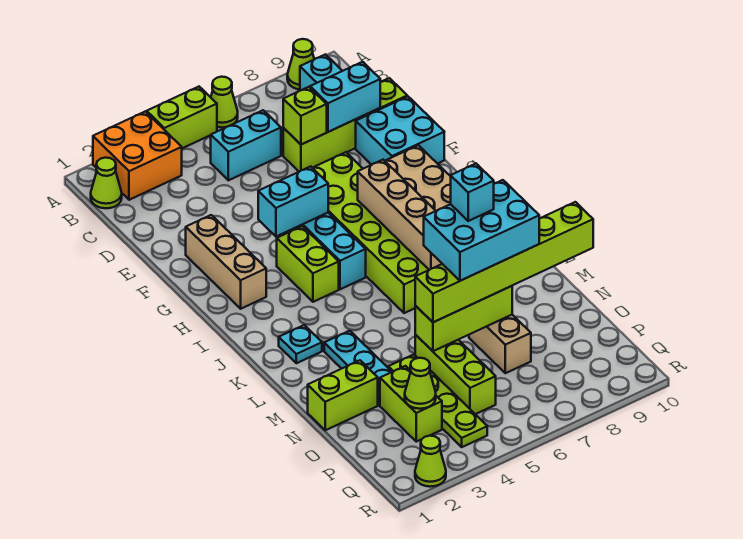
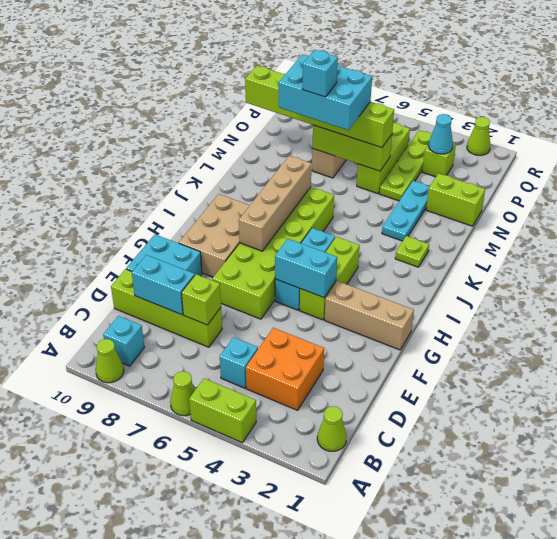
orange brick A2:B3 level 1 -> orange brick C3:D4 level 1
cyan brick C5:C6 level 1 -> cyan brick C5 level 1
tan brick F2:H2 level 1 -> tan brick G1:G3 level 1
lime brick H4:I4 level 1 -> lime brick G4:I4 level 1
cyan plate K2 level 1 -> lime plate K2 level 1
lime brick O3:P3 level 1 -> lime brick P3 level 1
lime cone P3 level 2 -> cyan cone P3 level 2

